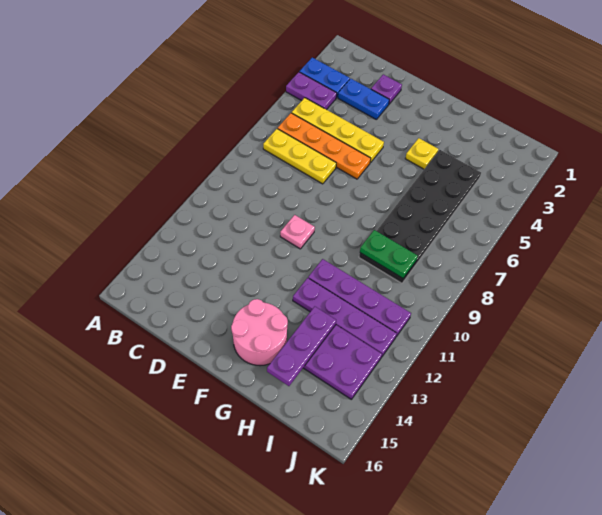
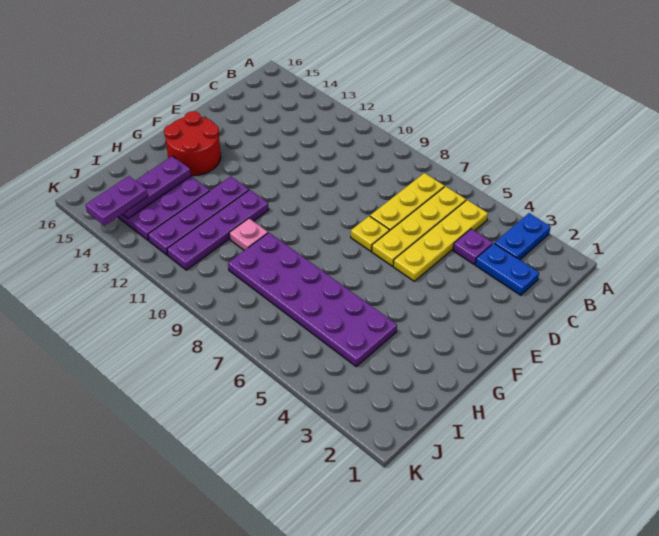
purple plate A4:B4 level 1 -> purple plate J14:K14 level 3
orange plate B6:E6 level 1 -> yellow plate B6:E6 level 1
blue plate C3:D3 level 1 -> blue plate C2:C3 level 1
purple plate D2 level 1 -> purple plate C4 level 1
pink plate E10 level 1 -> pink plate H10 level 1
pink round brick F14:G15 level 1 -> red round brick F14:G15 level 1
yellow plate G4 level 1 -> yellow plate E7 level 1
black plate H4:I9 level 1 -> purple plate H4:I9 level 1
green plate H9:I9 level 2 -> none
purple plate H13:H15 level 2 -> purple plate H14:J14 level 2

